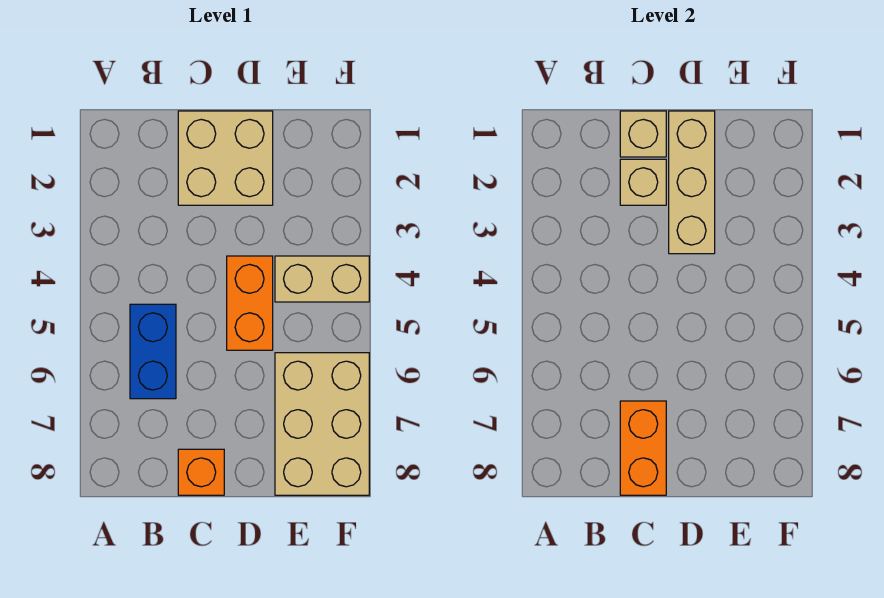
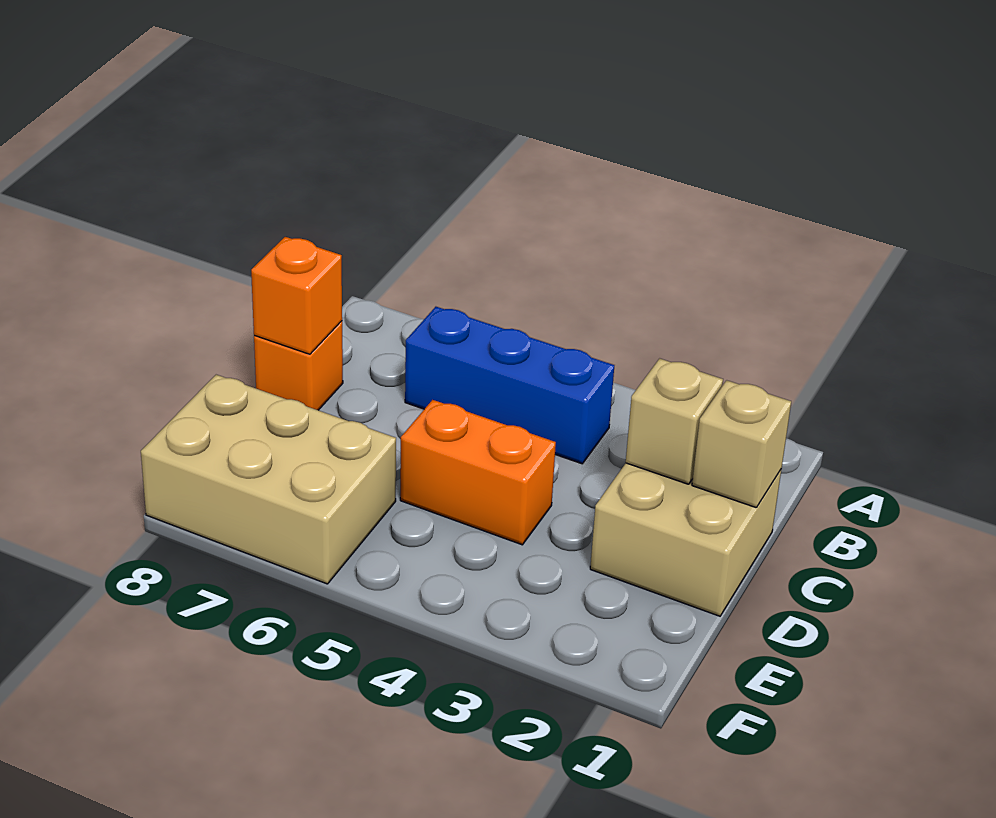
blue brick B5:B6 level 1 -> blue brick B4:B6 level 1
orange brick C7:C8 level 2 -> orange brick C8 level 2
tan brick D1:D3 level 2 -> none
tan brick E4:F4 level 1 -> none

